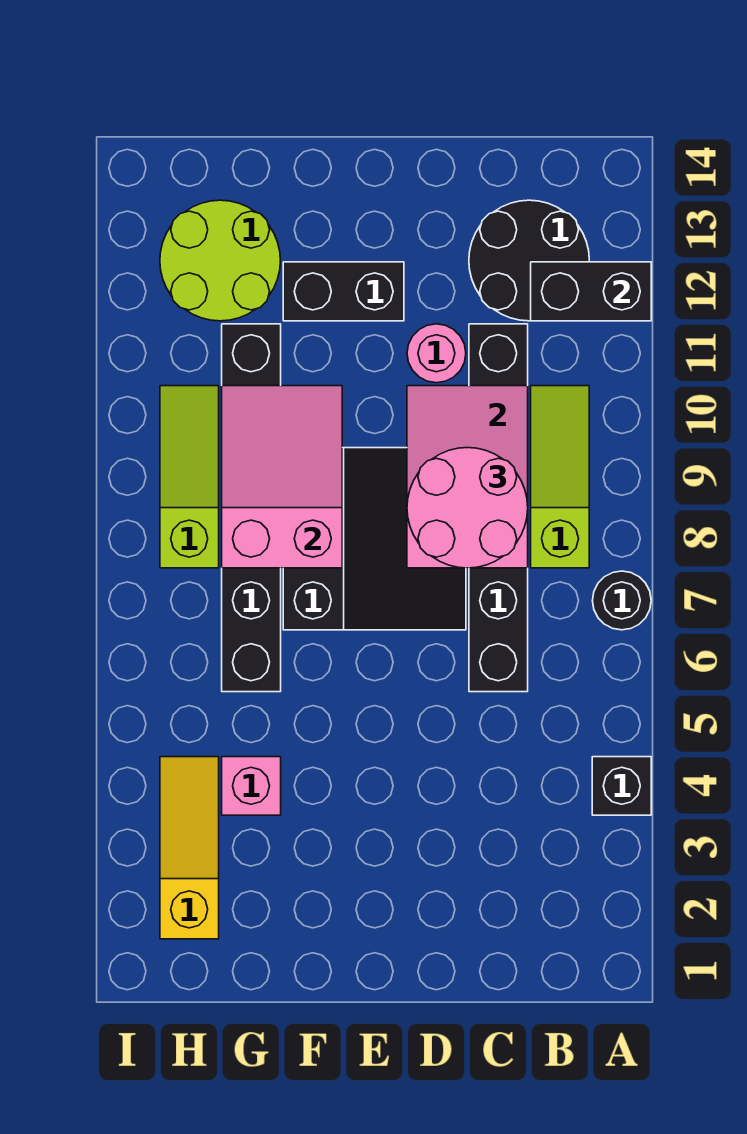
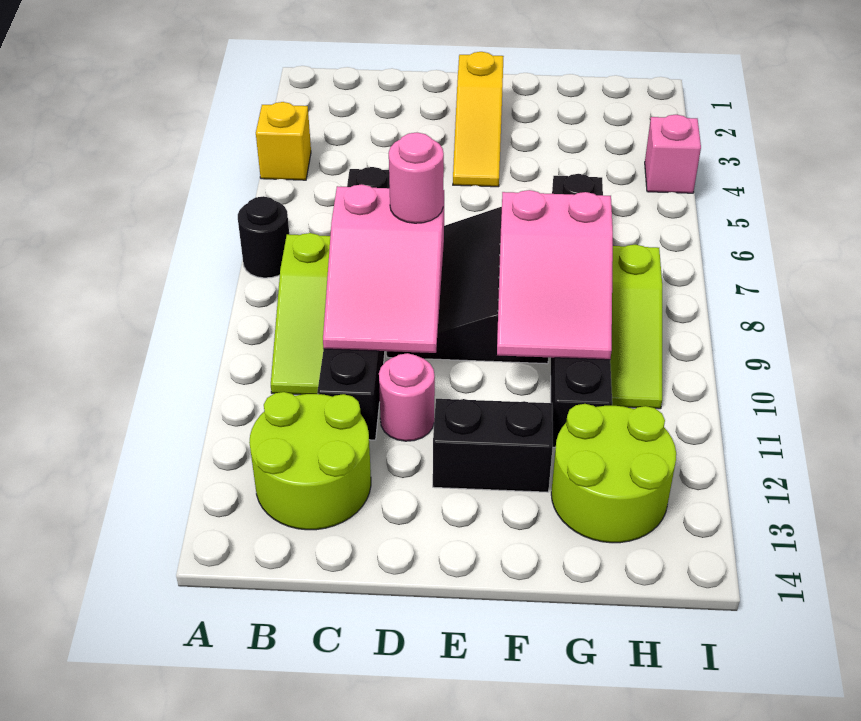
black brick A4 level 1 -> yellow brick A4 level 1
black brick A12:B12 level 2 -> none
black round brick B12:C13 level 1 -> lime round brick B12:C13 level 1
pink round brick C8:D9 level 3 -> pink round brick D8 level 3
pink brick G4 level 1 -> pink brick I4 level 1
yellow slope H2:H4 level 1 top 2 -> yellow slope E2:E4 level 1 top 2

